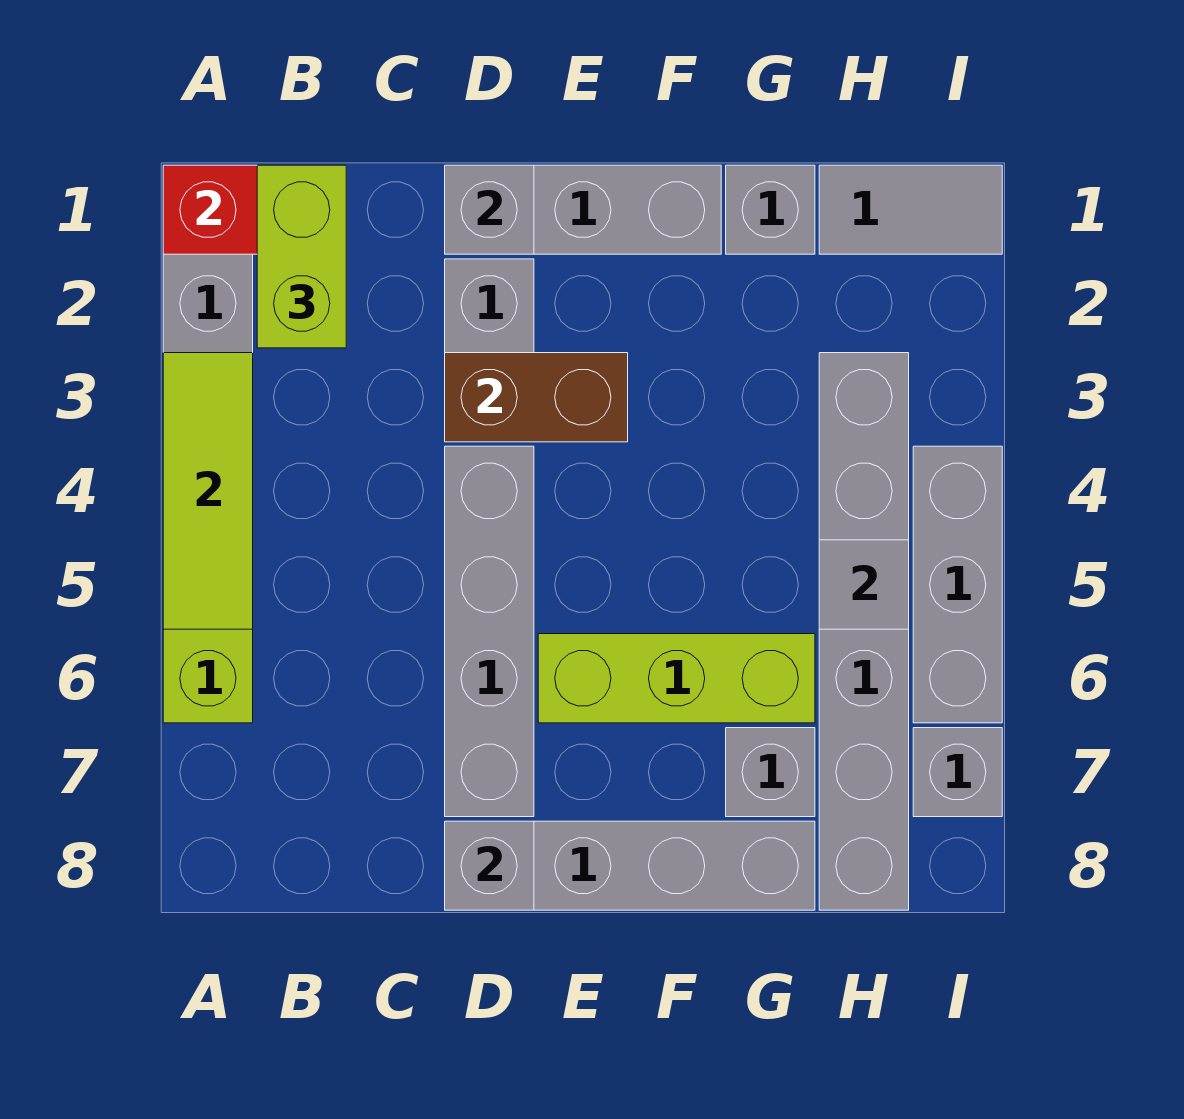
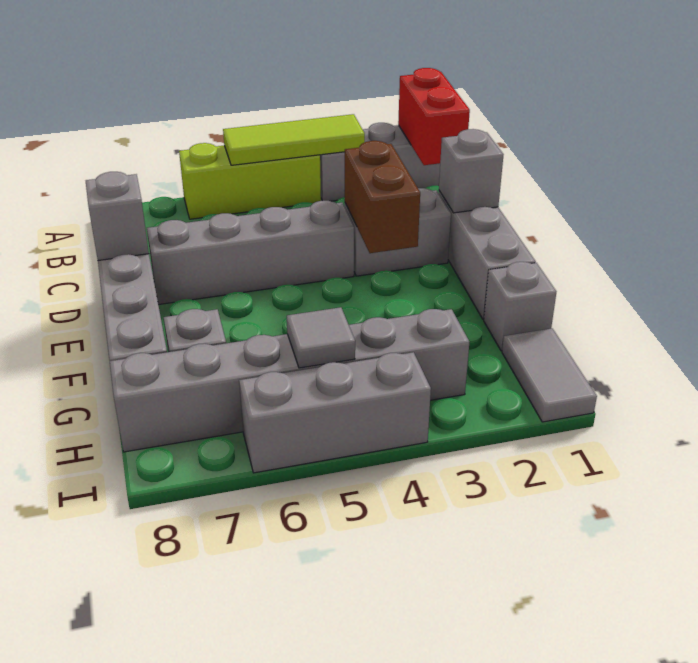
lime brick B1:B2 level 3 -> none
lime brick E6:G6 level 1 -> none
grey brick I7 level 1 -> none

